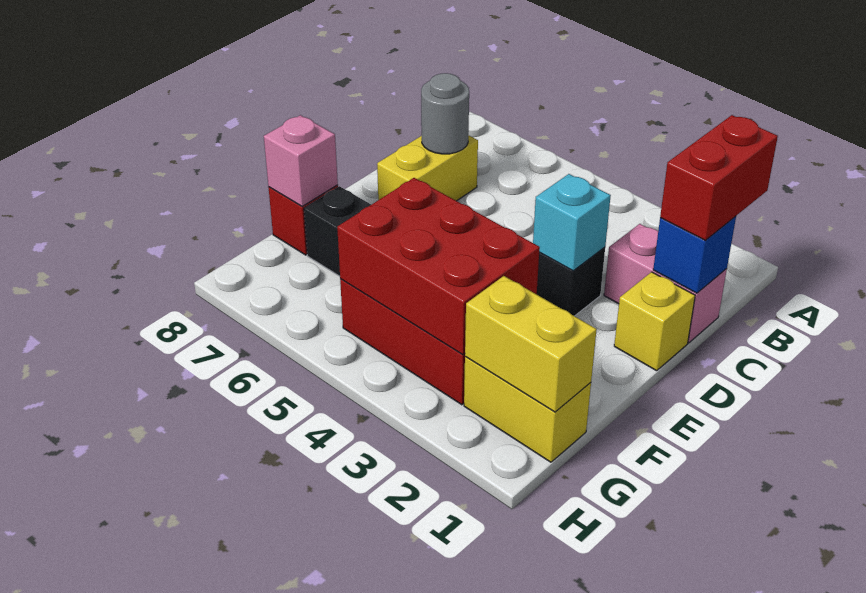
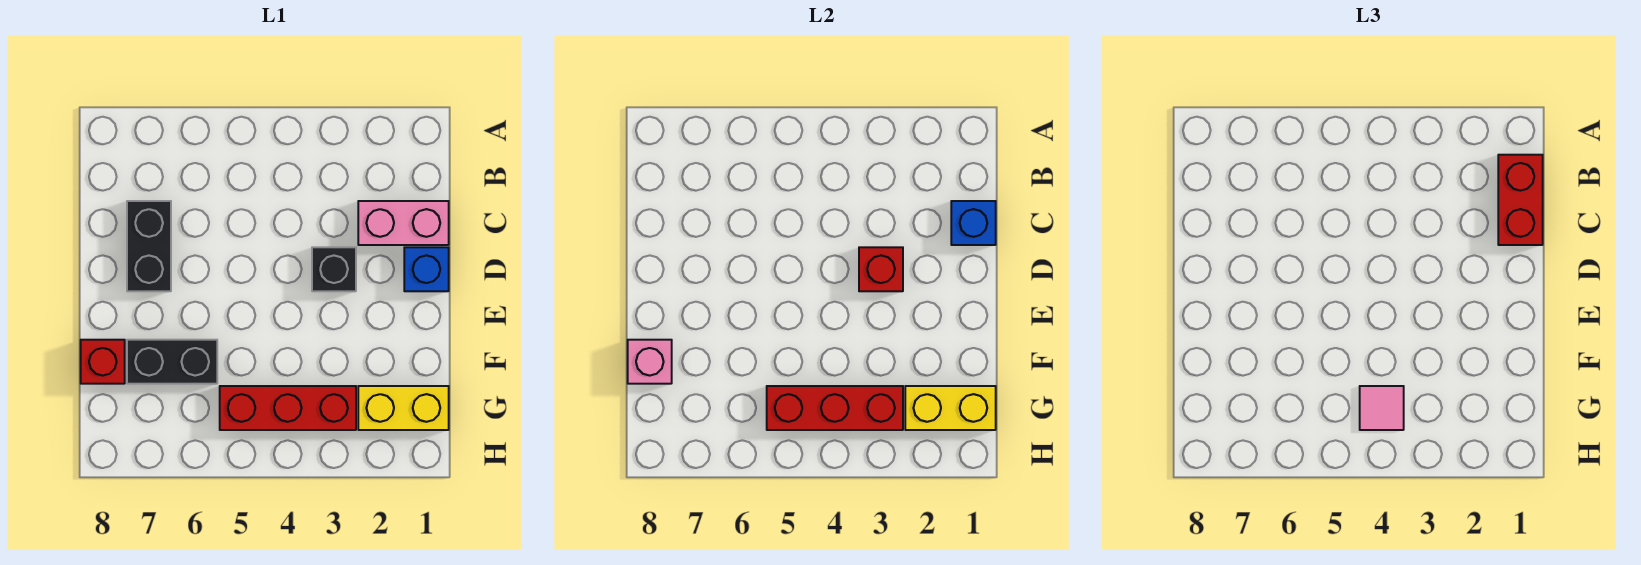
yellow brick C7:D7 level 1 -> black brick C7:D7 level 1
grey round brick C7 level 2 -> none
yellow brick D1 level 1 -> blue brick D1 level 1
cyan brick D3 level 2 -> red brick D3 level 2
red brick F3:G5 level 2 -> red brick G3:G5 level 2
none -> pink tile G4 level 3

